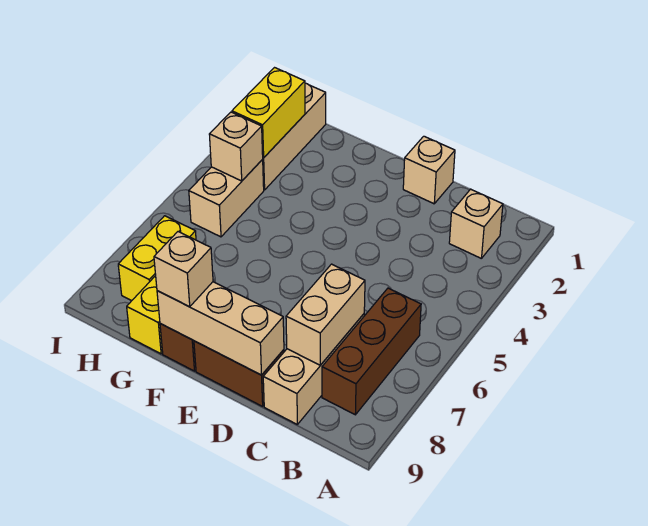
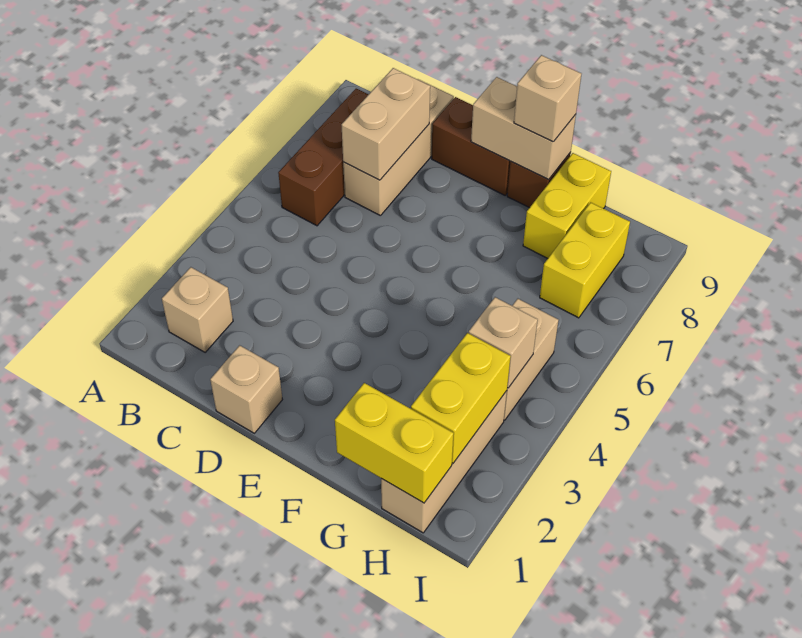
tan brick D9:F9 level 2 -> tan brick E9:F9 level 2
none -> yellow brick G1:H1 level 2

